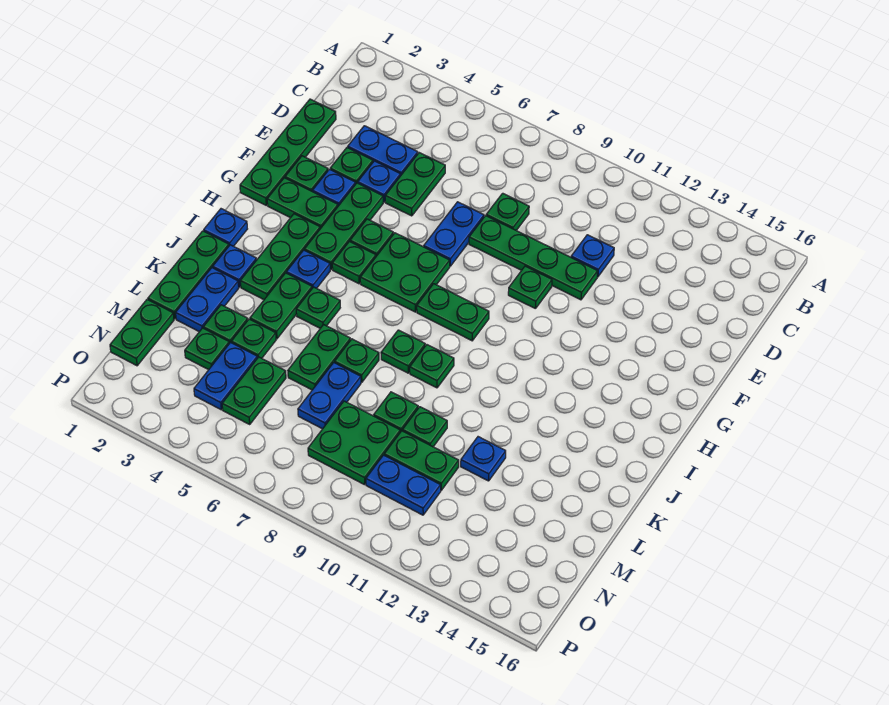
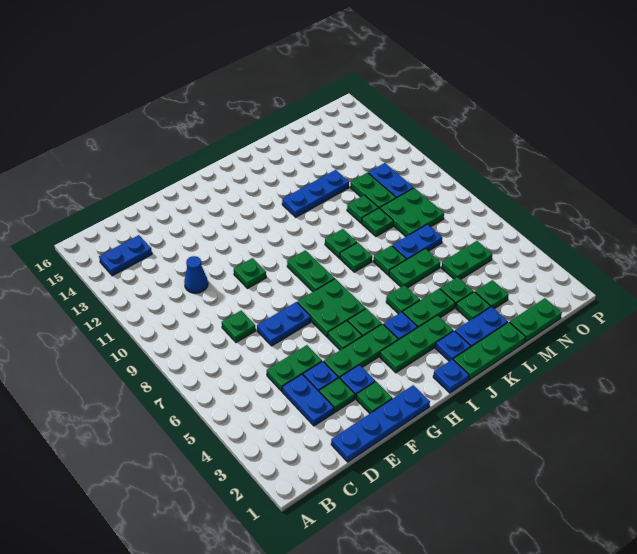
green plate D1:G1 level 1 -> blue plate D1:G1 level 1
blue plate D11 level 1 -> blue cone D11 level 1
green plate E8:E11 level 1 -> none
green plate G2:G3 level 1 -> none
blue plate L12 level 1 -> blue plate J12:L12 level 1
blue plate M4:N4 level 1 -> blue plate B14:C14 level 1

